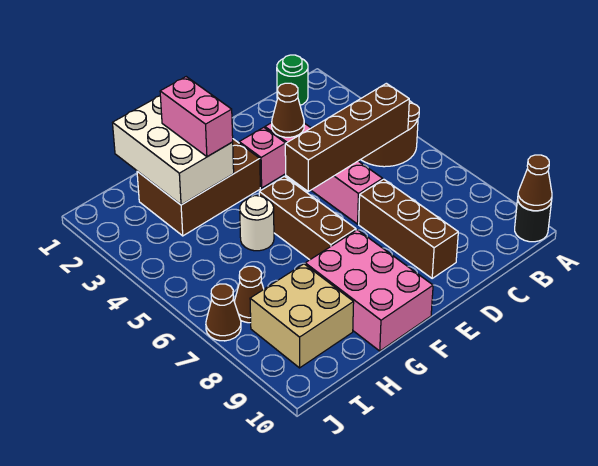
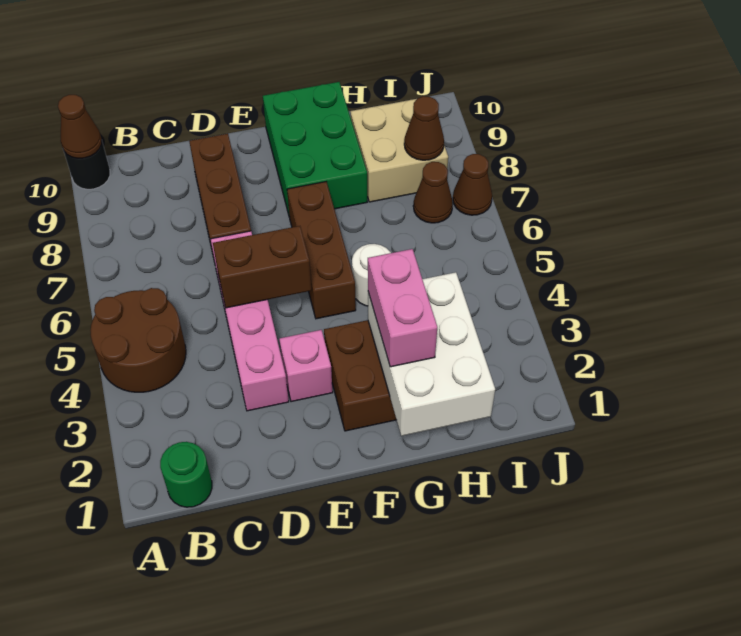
brown brick B5:E5 level 2 -> brown brick D5:E5 level 2
brown cone D3 level 2 -> brown cone I8 level 2
pink brick F8:G10 level 1 -> green brick F8:G10 level 1

